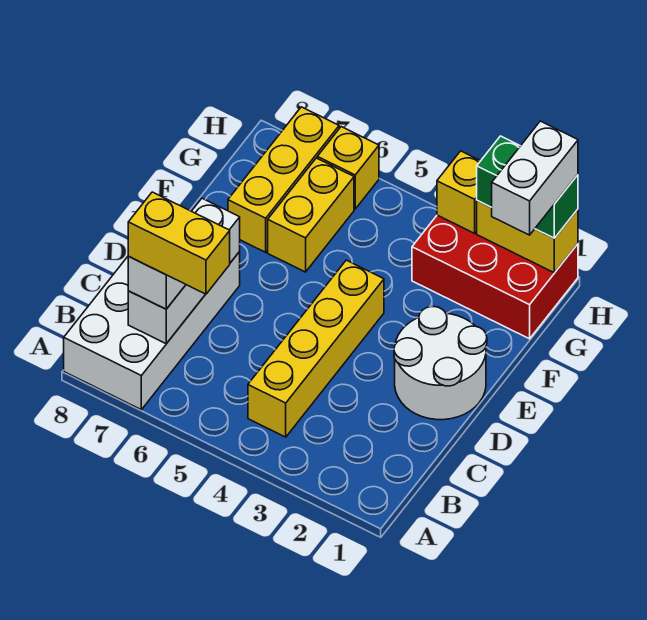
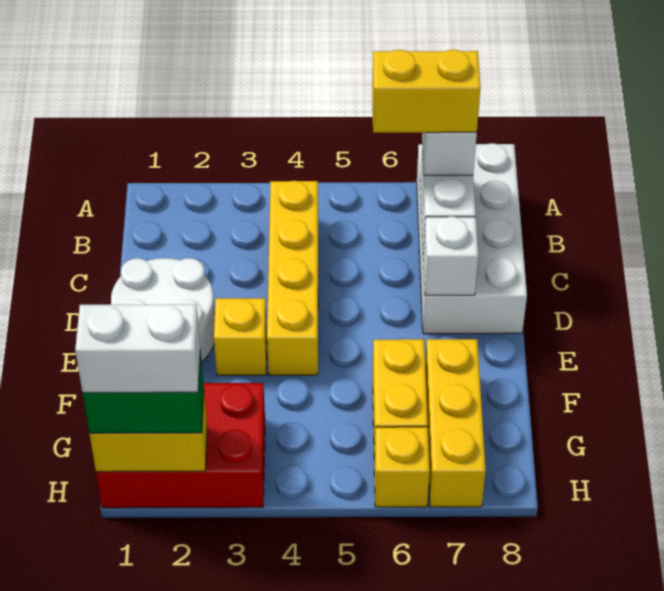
white brick G1:H1 level 4 -> white brick H1:H2 level 4
yellow brick H3 level 2 -> yellow brick E3 level 1

